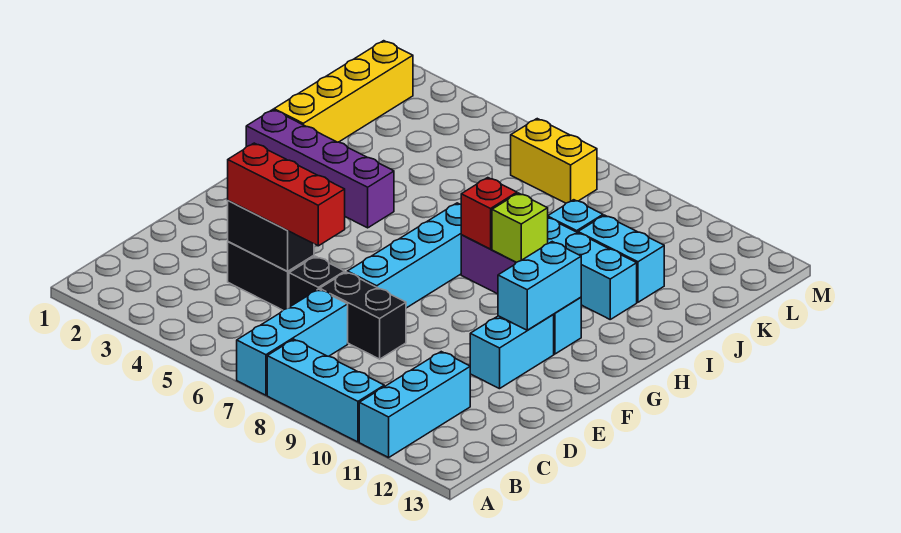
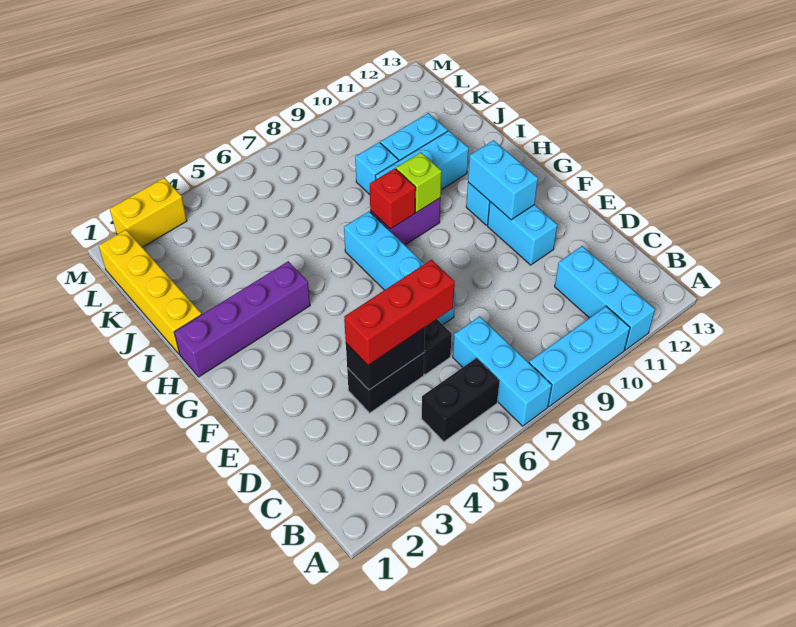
black brick D7:D8 level 1 -> black brick B5:B6 level 1
yellow brick L6:L7 level 1 -> yellow brick M2:M3 level 1

